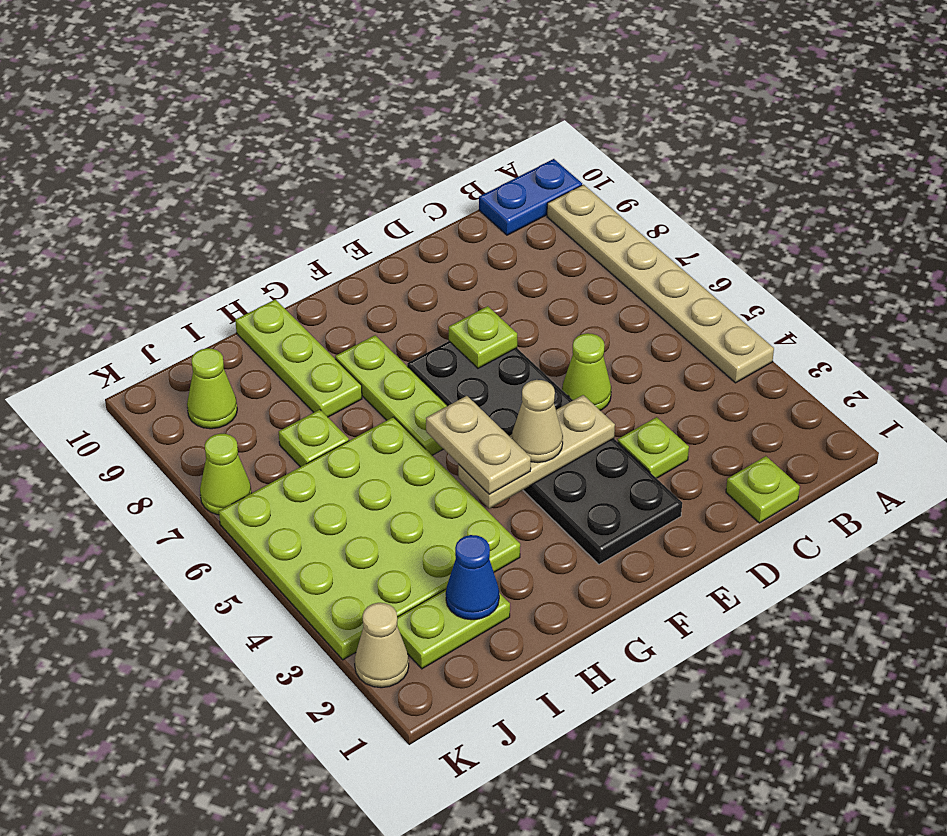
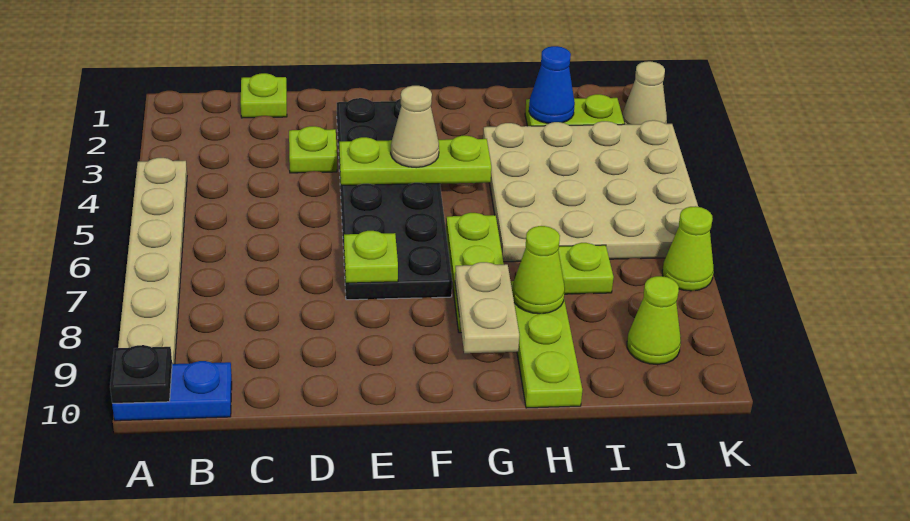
none -> black plate A10 level 2
lime cone D5 level 1 -> lime cone H8 level 2
tan plate E4:G4 level 2 -> lime plate E4:G4 level 2
tan plate G4:G5 level 3 -> tan plate G8:G9 level 2
lime plate H3:K6 level 1 -> tan plate H3:K6 level 1

